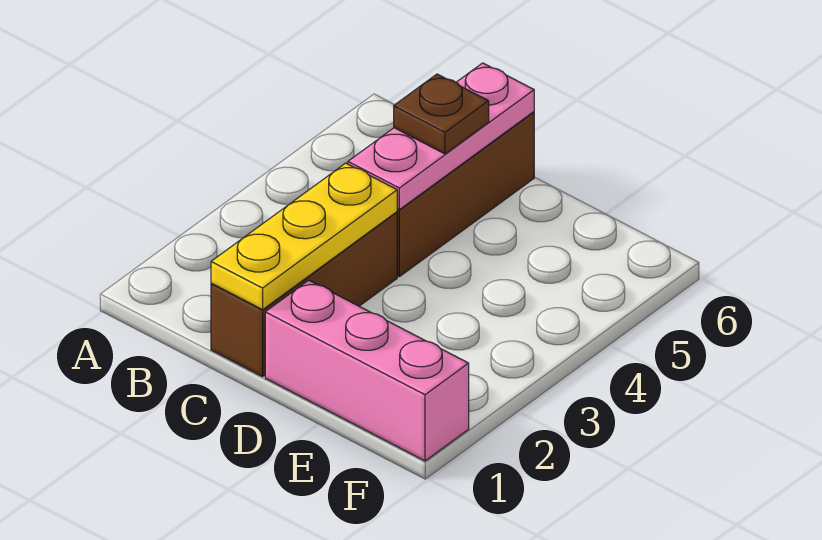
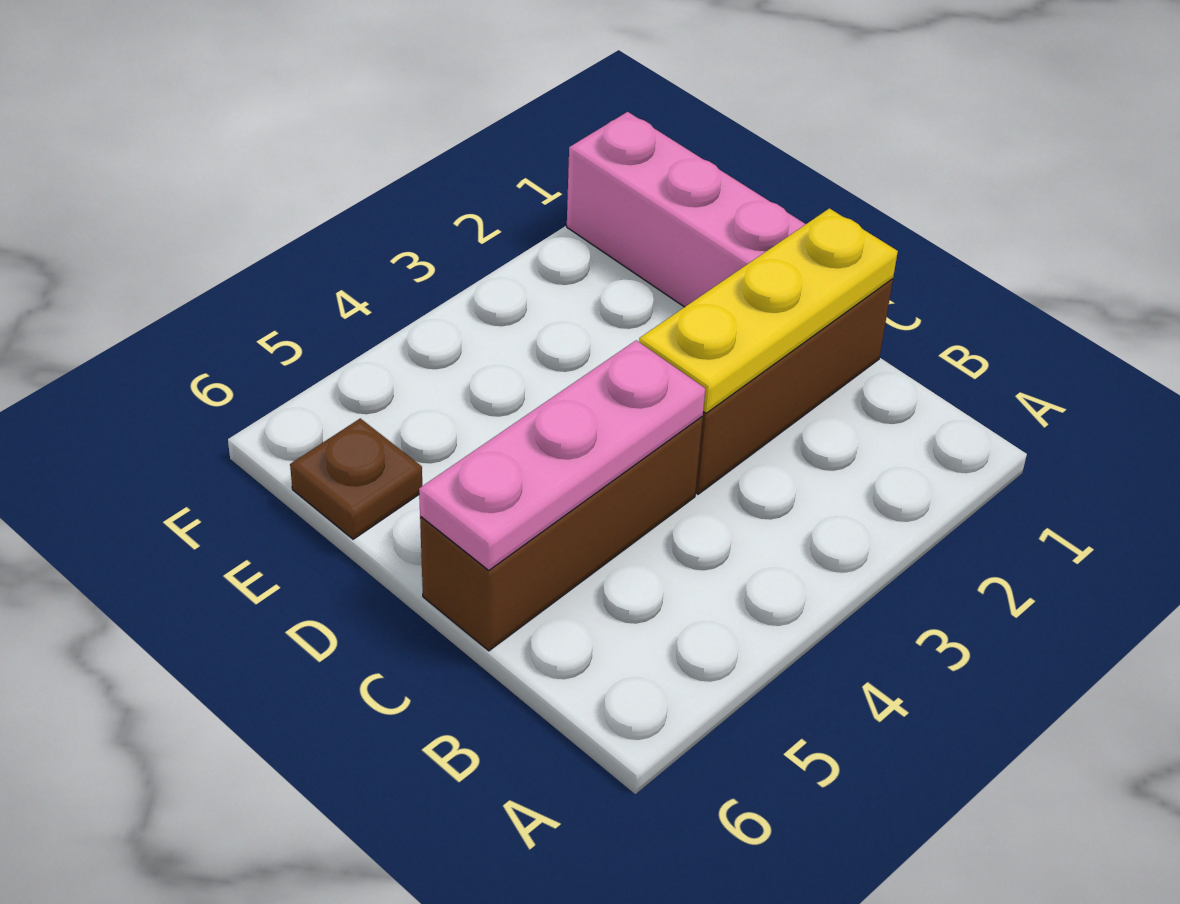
brown plate C5 level 3 -> brown plate E6 level 1

